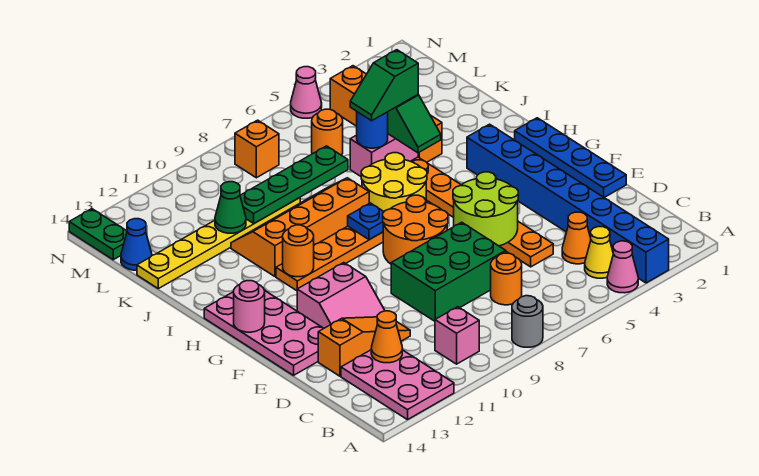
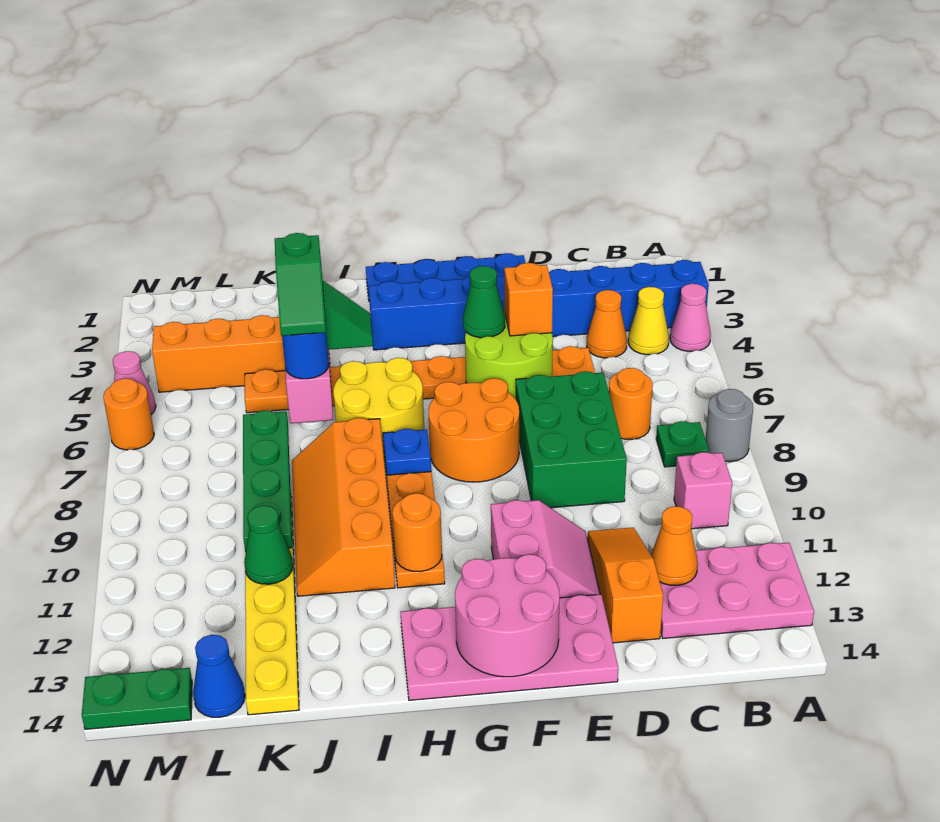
none -> green plate B8 level 1
none -> green cone F5 level 3
pink round brick G14 level 2 -> pink round brick F13:G14 level 2
orange round brick L6 level 1 -> orange round brick N6 level 1
orange brick M8 level 1 -> orange brick E5 level 3

